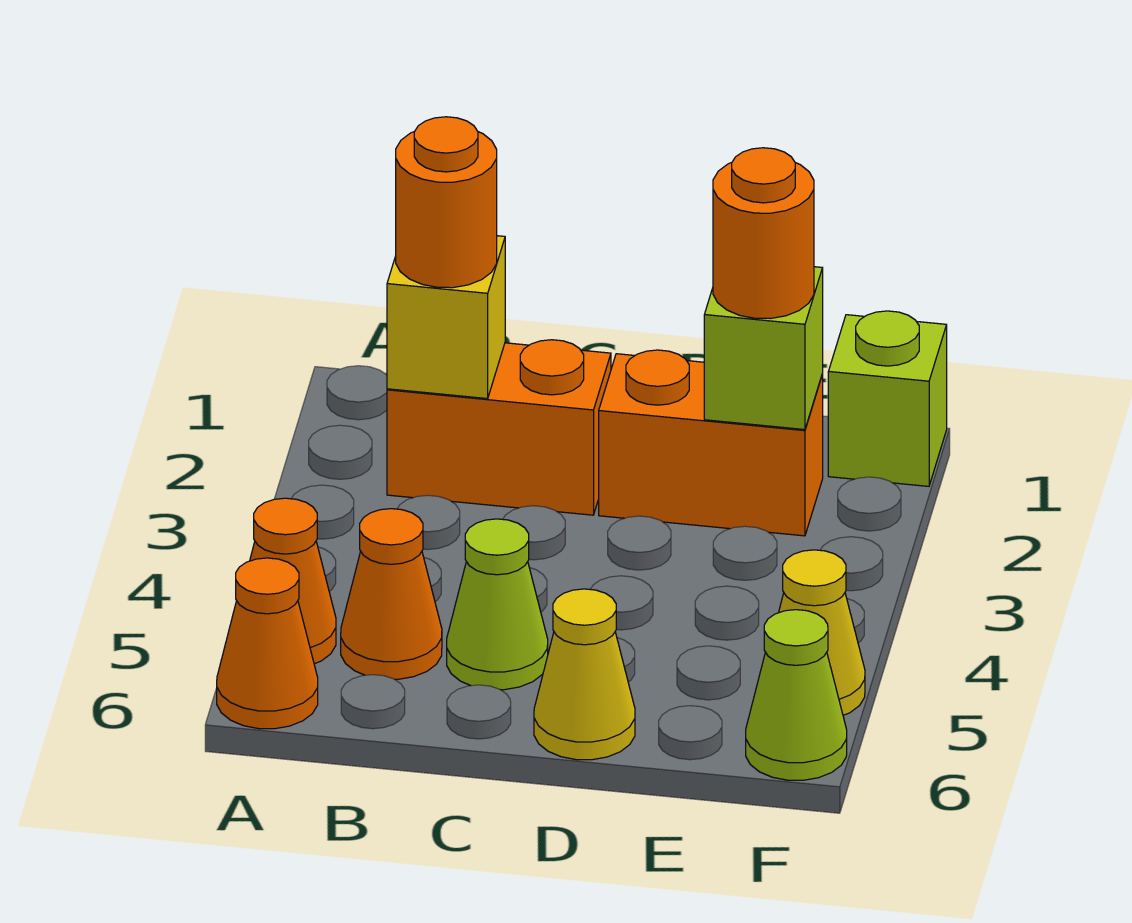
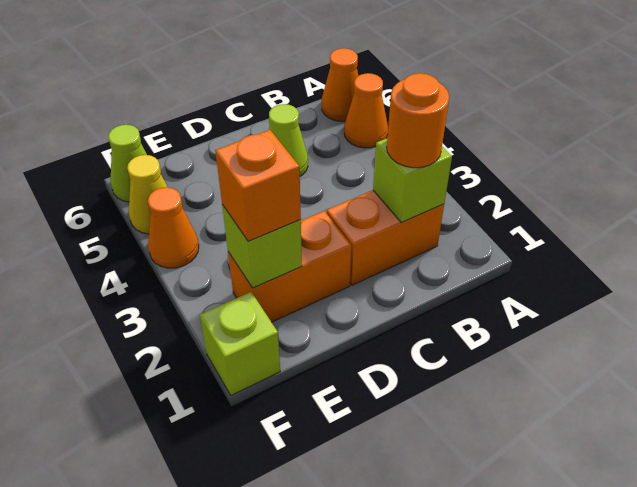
yellow brick B2 level 2 -> lime brick B2 level 2
orange cone B5 level 1 -> orange cone F4 level 1
yellow cone D6 level 1 -> none
orange round brick E2 level 3 -> orange brick E2 level 3

